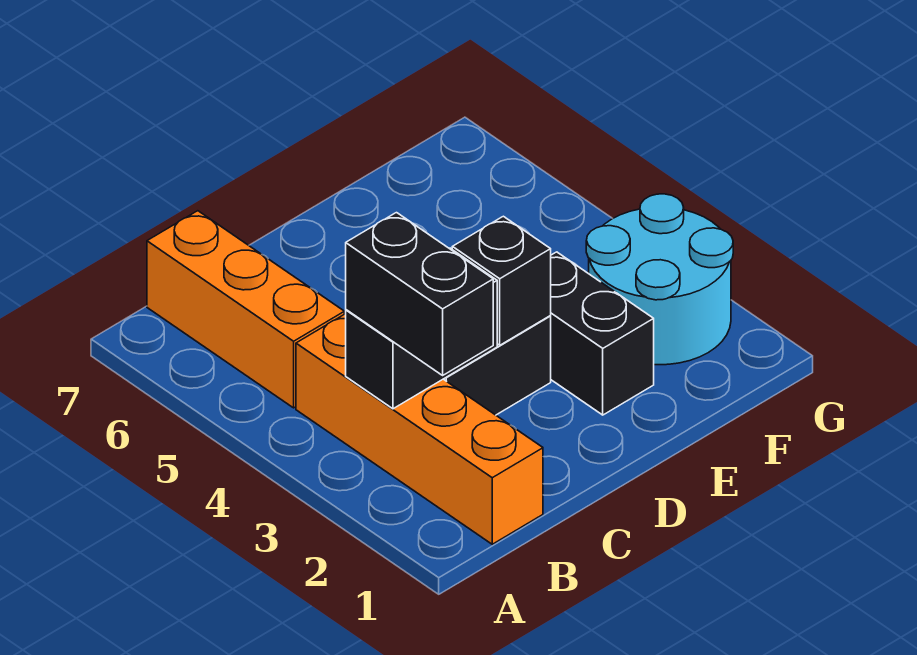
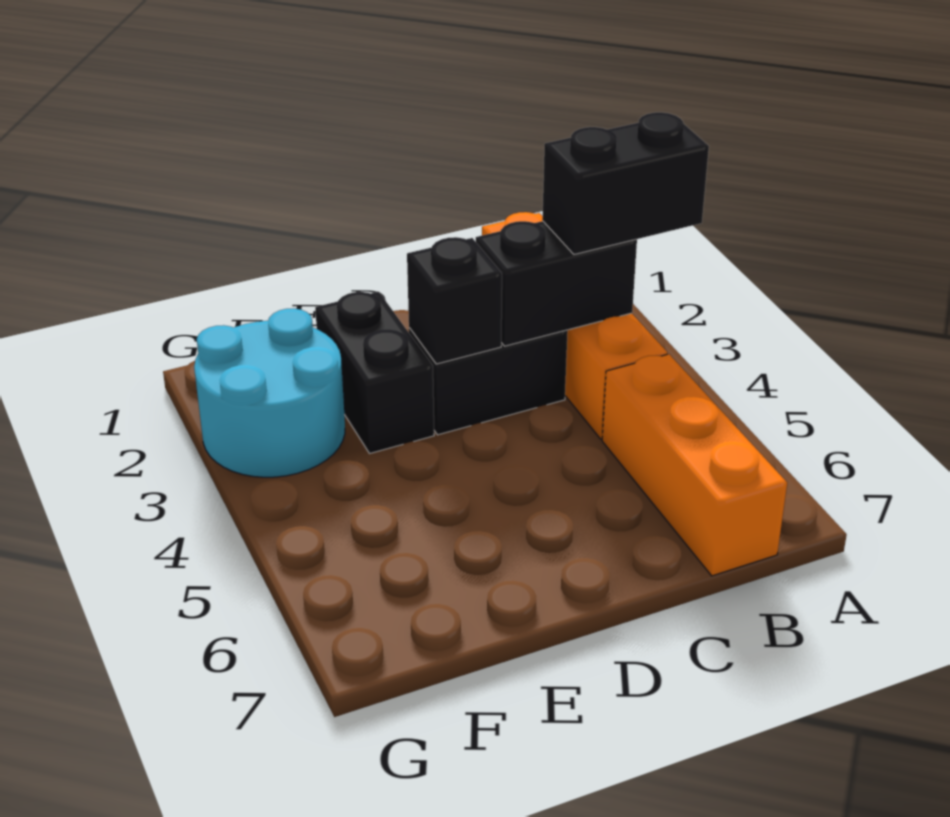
black brick B2:B3 level 3 -> black brick A3:B3 level 3

